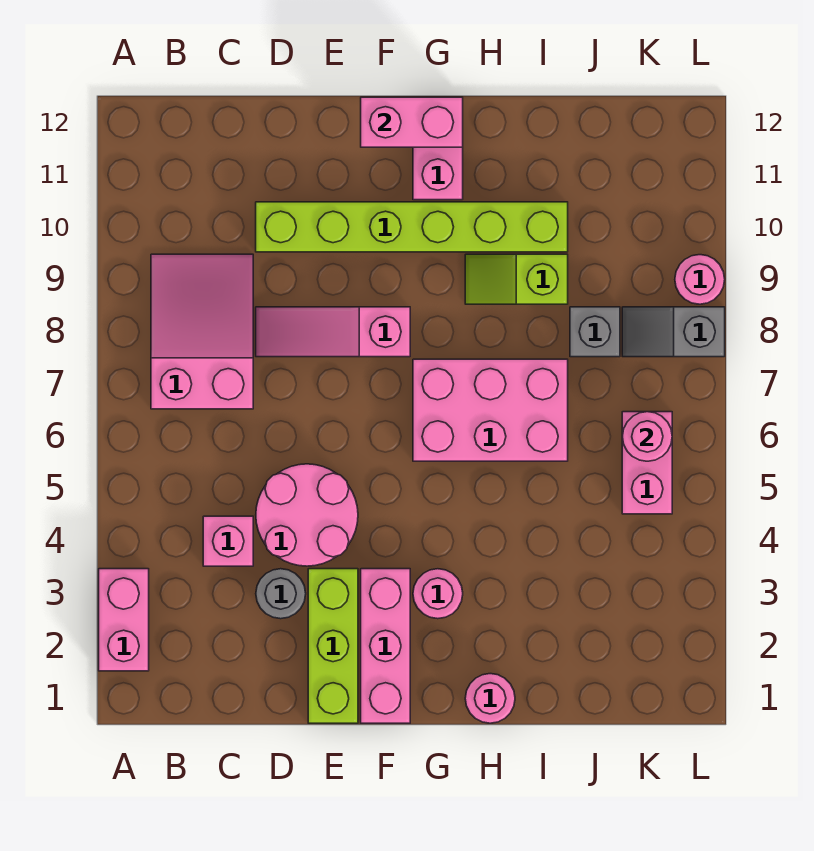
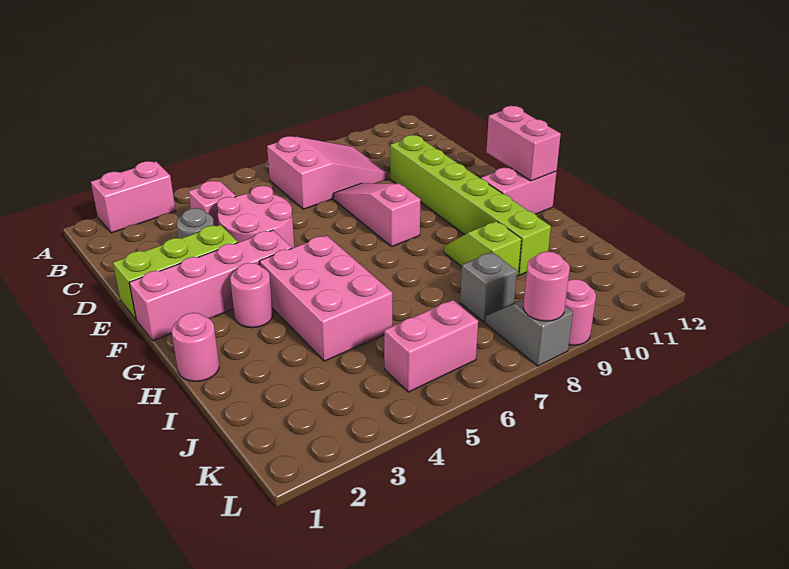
pink brick F1:F3 level 1 -> pink brick F1:F4 level 1
pink brick G6:I7 level 1 -> pink brick G4:I5 level 1
pink round brick K6 level 2 -> pink round brick L8 level 2

